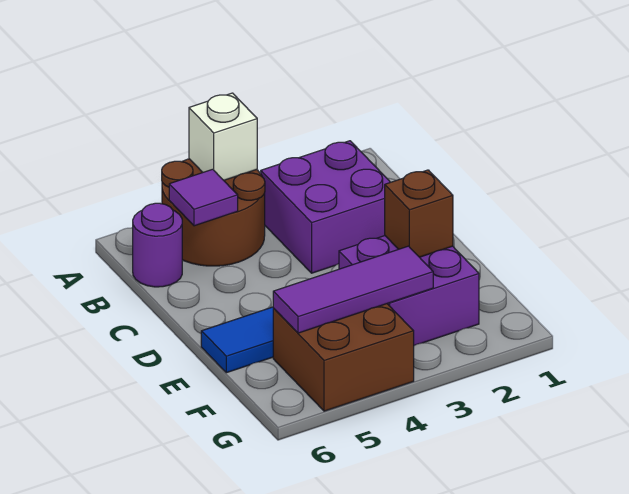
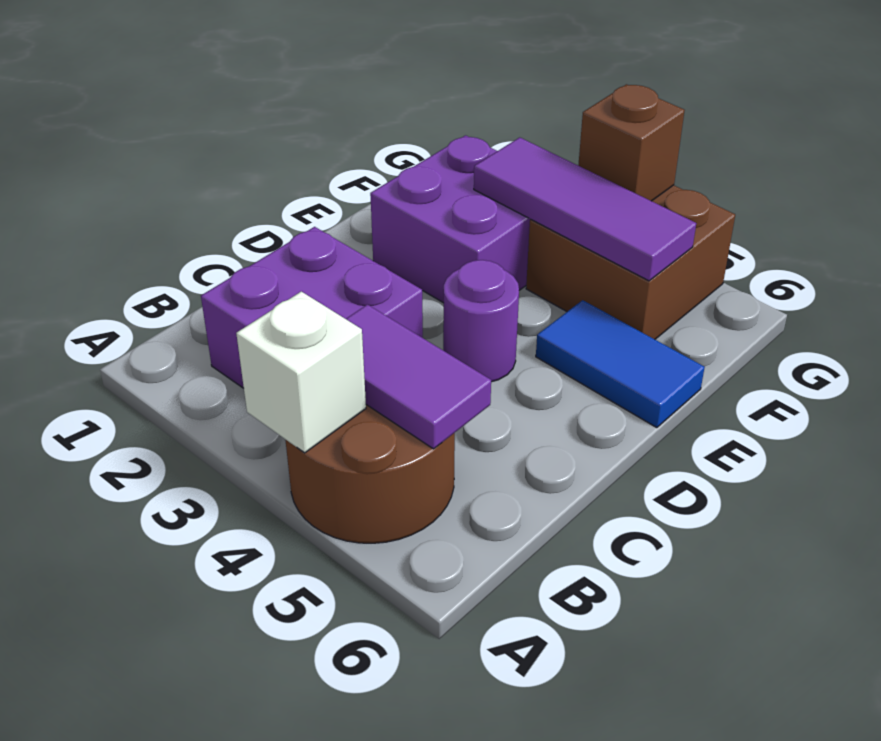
purple tile B5 level 2 -> purple tile B4:B5 level 2
purple round brick B6 level 1 -> purple round brick D4 level 1
brown brick E2 level 2 -> brown brick G4 level 2

